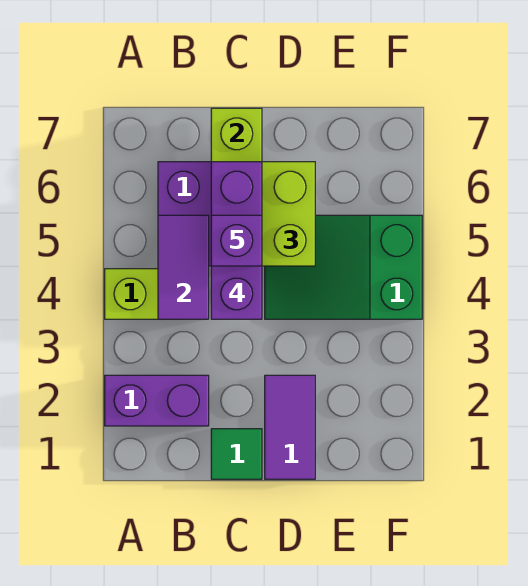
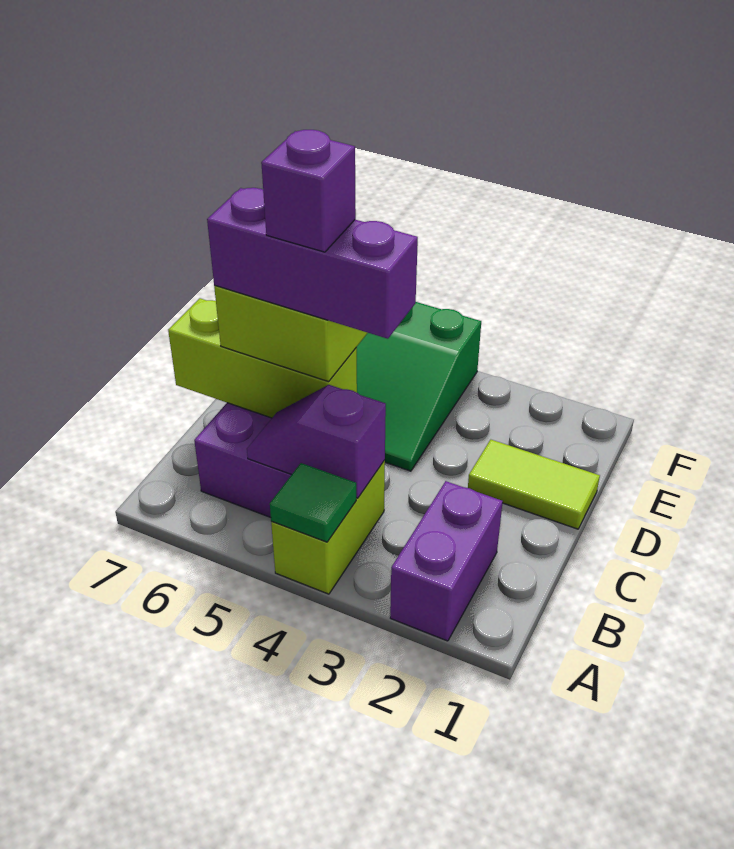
purple tile B4:B5 level 2 -> purple slope B4:B5 level 2 top 4
green tile C1 level 1 -> green tile A4 level 2
purple tile D1:D2 level 1 -> lime tile D1:D2 level 1

